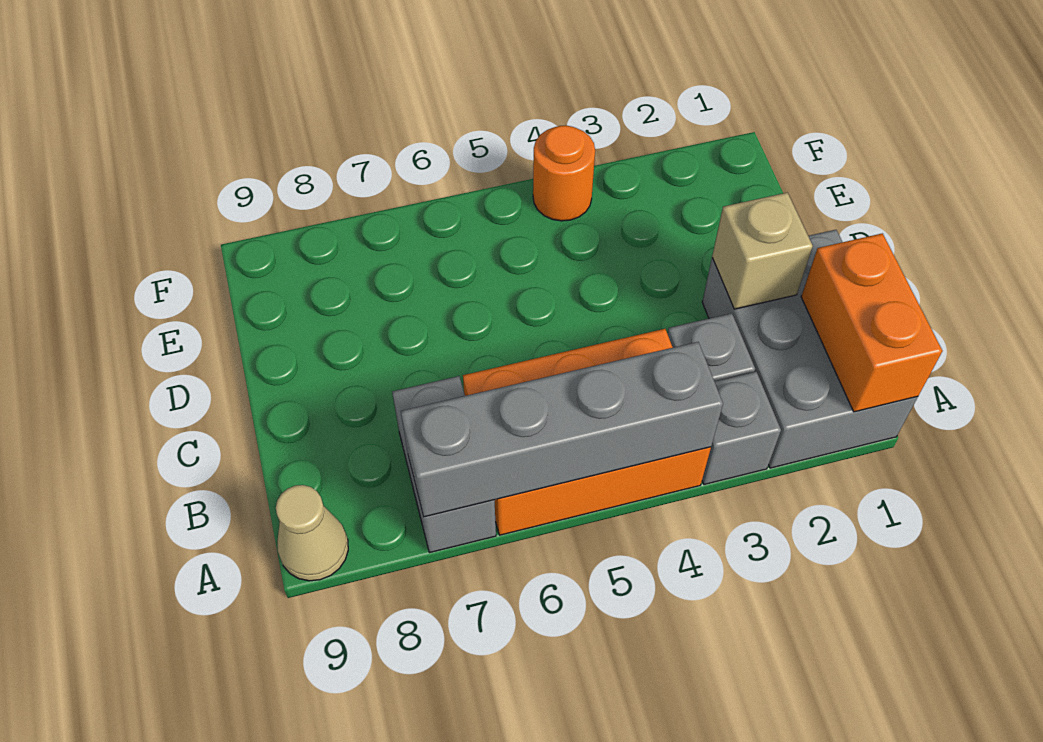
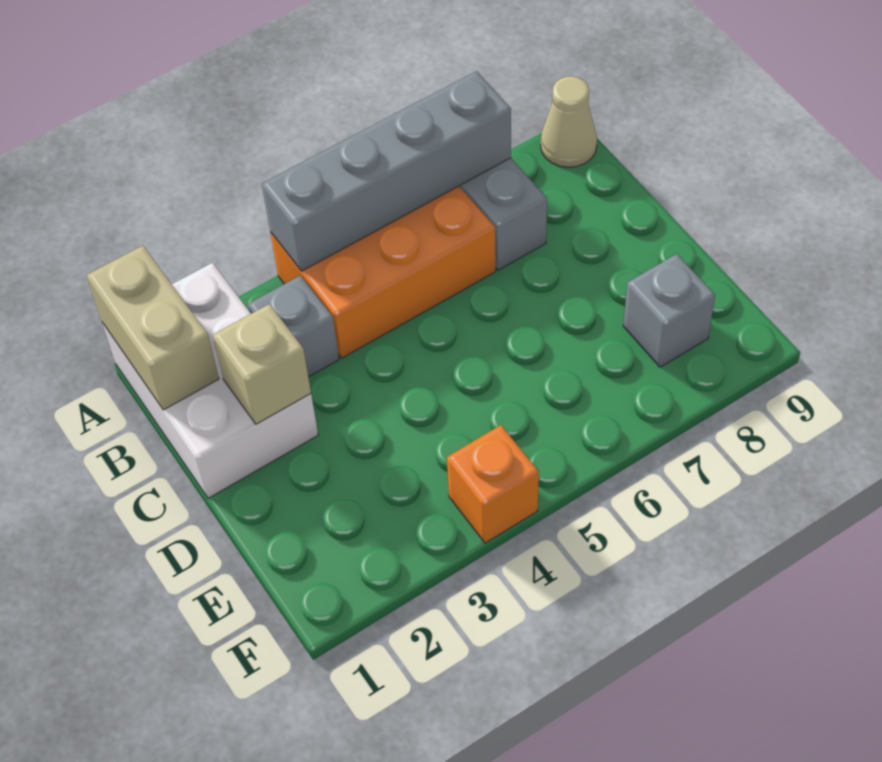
grey brick A1:C2 level 1 -> white brick A1:C2 level 1
orange brick A1:B1 level 2 -> tan brick A1:B1 level 2
grey brick A3 level 1 -> grey brick E8 level 1
orange round brick F4 level 1 -> orange brick F4 level 1

